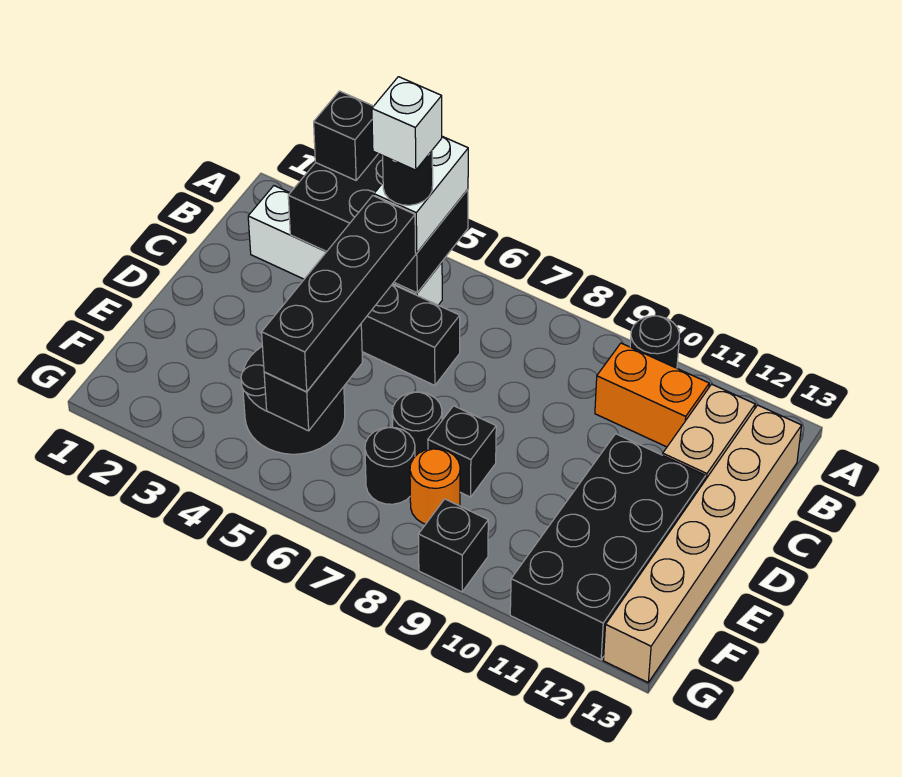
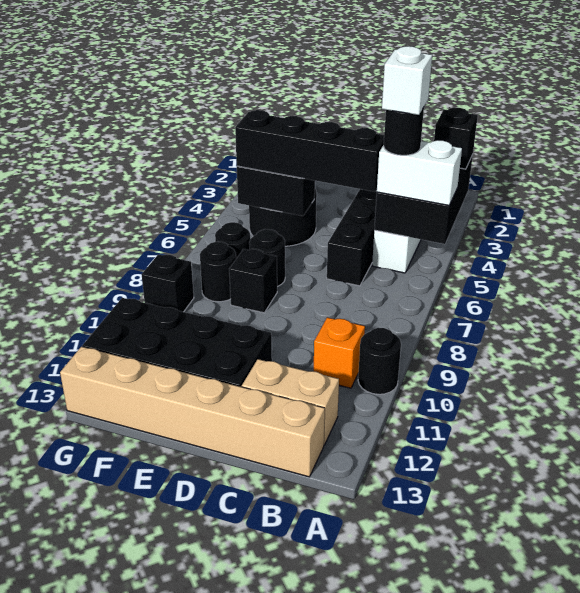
orange brick B10:B11 level 1 -> orange brick B10 level 1
orange round brick F8 level 1 -> black round brick F8 level 1

